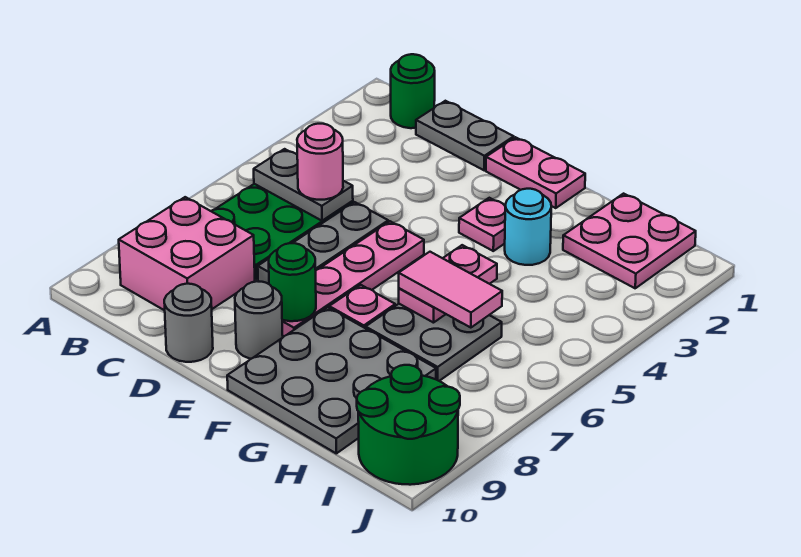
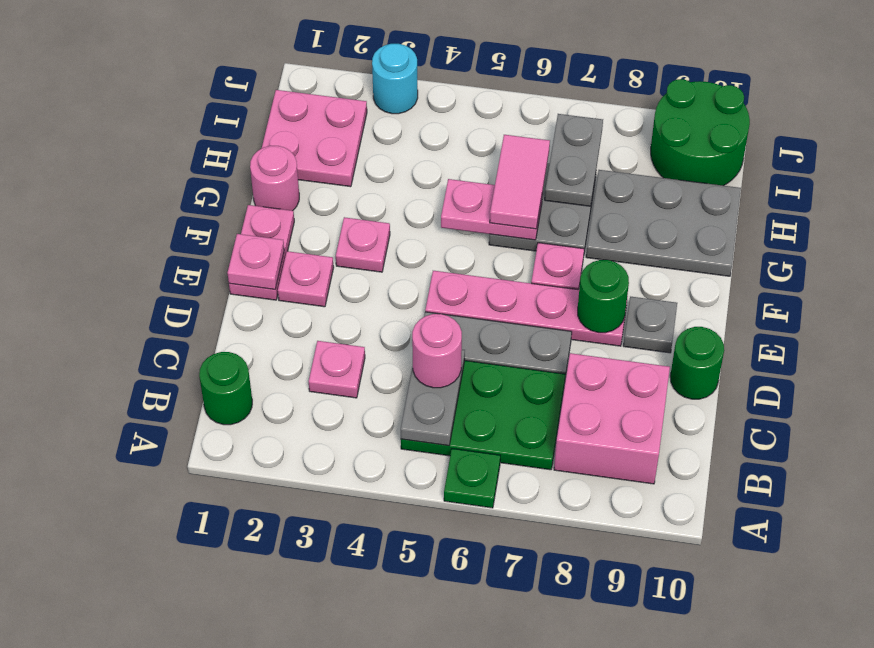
none -> green plate A6 level 1
grey plate C1:D1 level 1 -> grey plate H7:I7 level 2
none -> pink plate C3 level 1
grey round brick D10 level 1 -> green round brick D10 level 1
none -> pink plate E1 level 2
none -> pink plate E2 level 1
grey round brick E9 level 1 -> grey plate E9 level 1
grey plate F8:H10 level 1 -> grey plate G8:H10 level 1
none -> pink round brick G1 level 1
cyan round brick G3 level 1 -> cyan round brick J3 level 1

